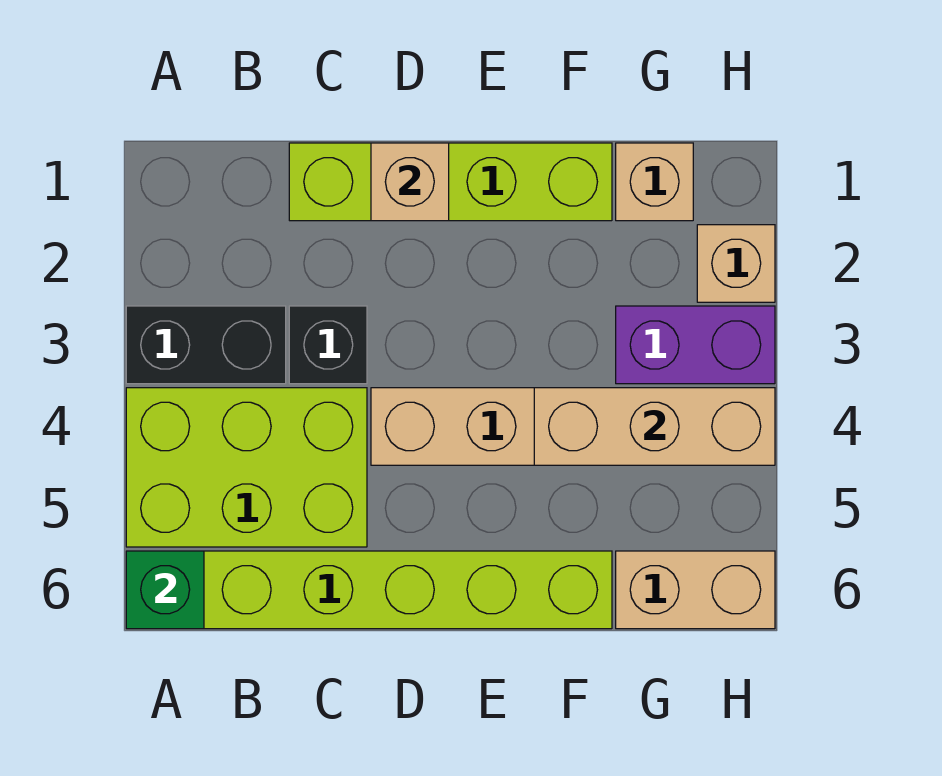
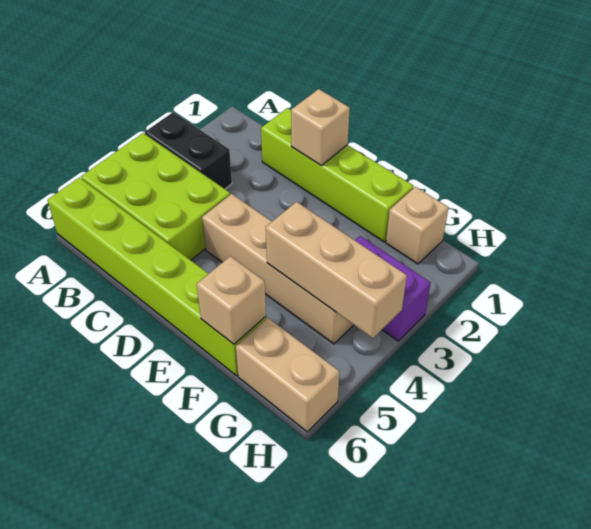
green brick A6 level 2 -> none
black brick C3 level 1 -> none
tan brick H2 level 1 -> tan brick F6 level 2

